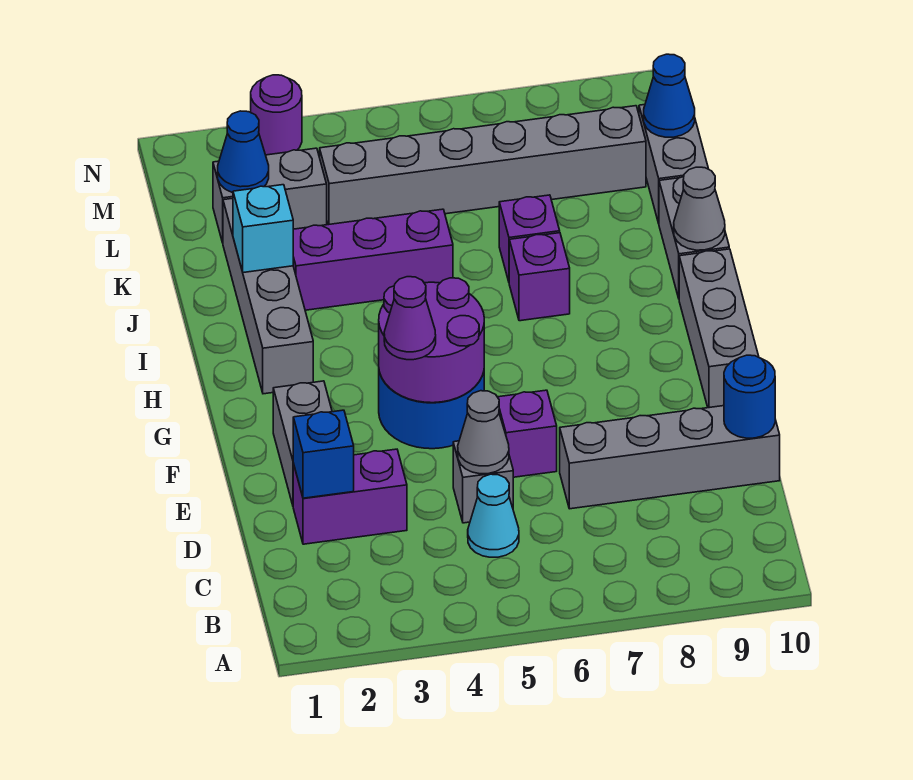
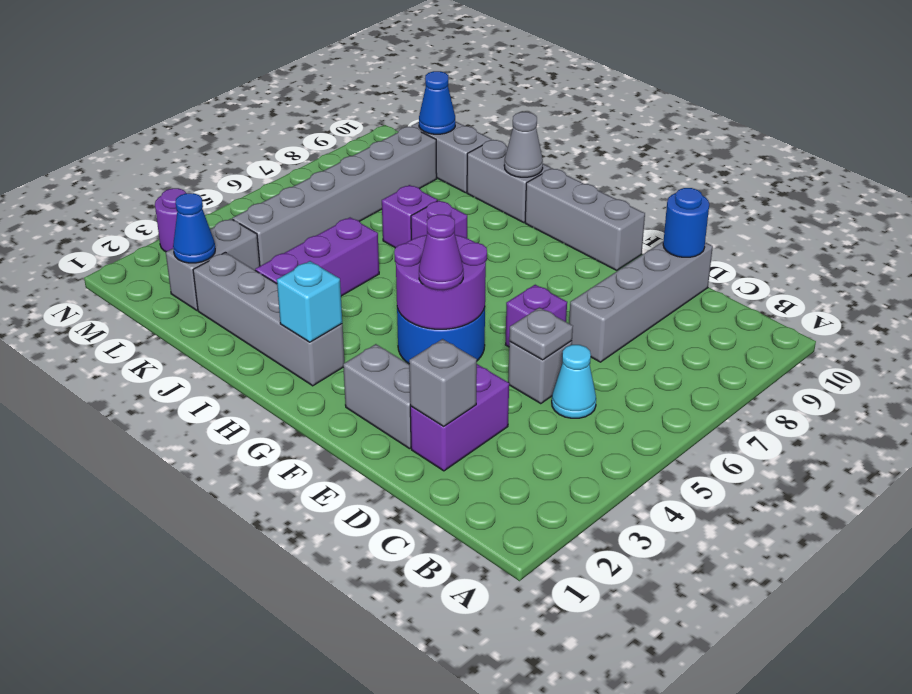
blue brick D2 level 2 -> grey brick D2 level 2
grey cone D5 level 2 -> grey plate D5 level 2
cyan brick J2 level 2 -> cyan brick H2 level 2

